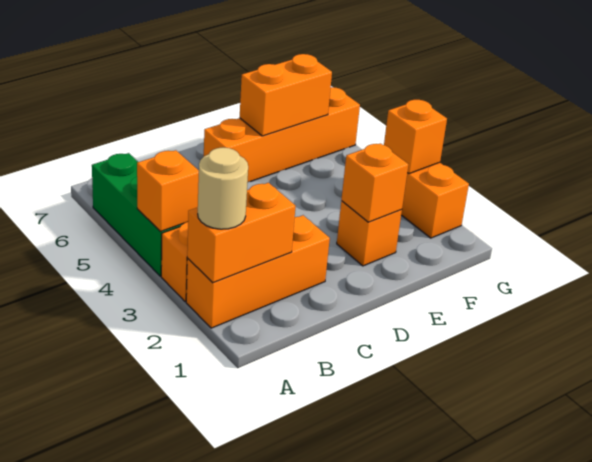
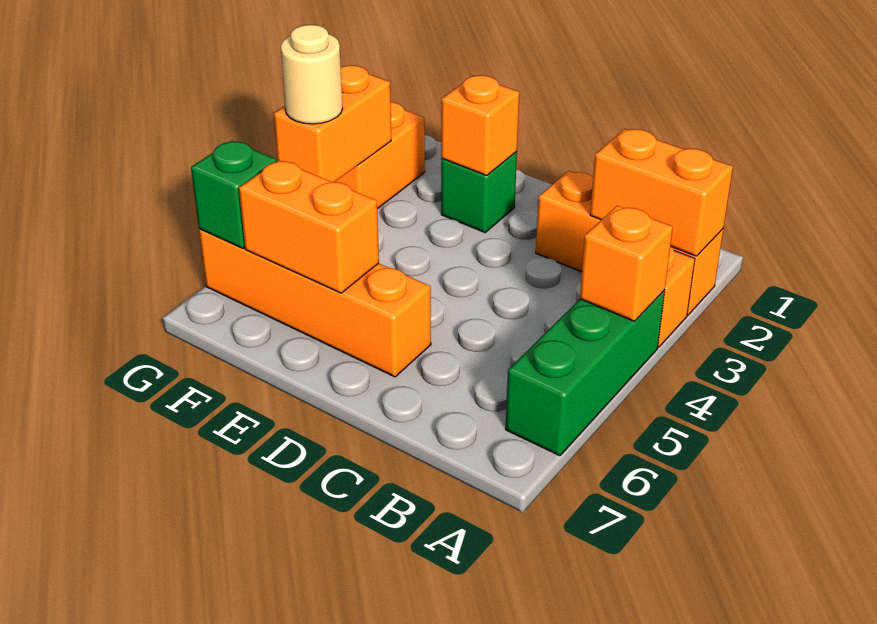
tan round brick A2 level 3 -> tan round brick G4 level 3
orange brick E2 level 1 -> green brick E2 level 1
orange brick G3 level 2 -> orange brick G3:G4 level 2
none -> green brick G6 level 2

